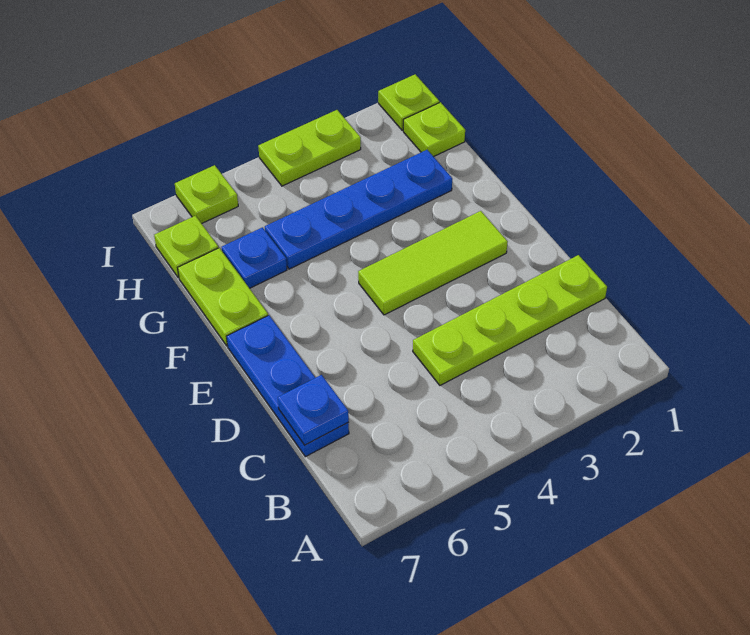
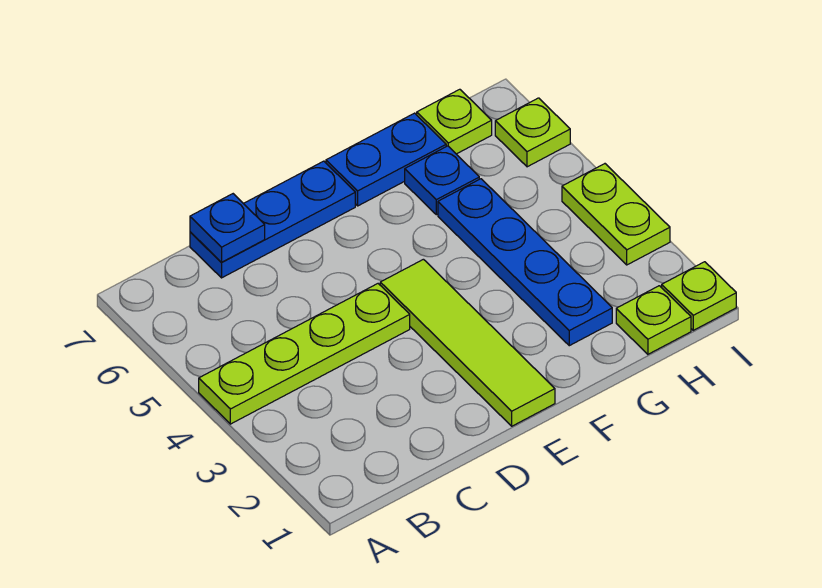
lime plate C1:C4 level 1 -> lime plate A4:D4 level 1
lime tile E2:E4 level 1 -> lime tile E1:E4 level 1
lime plate F7:G7 level 1 -> blue plate F7:G7 level 1

